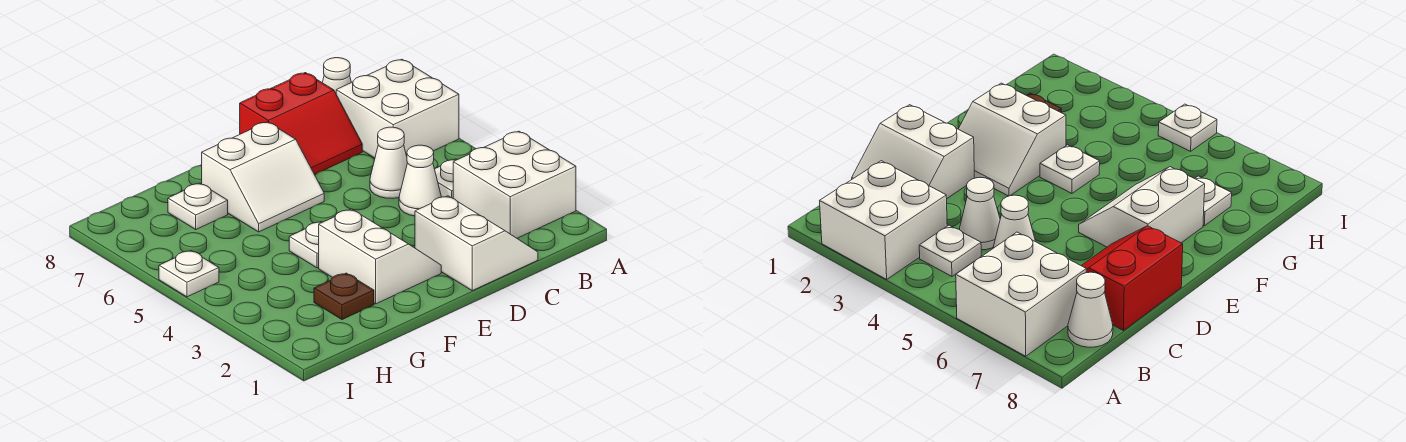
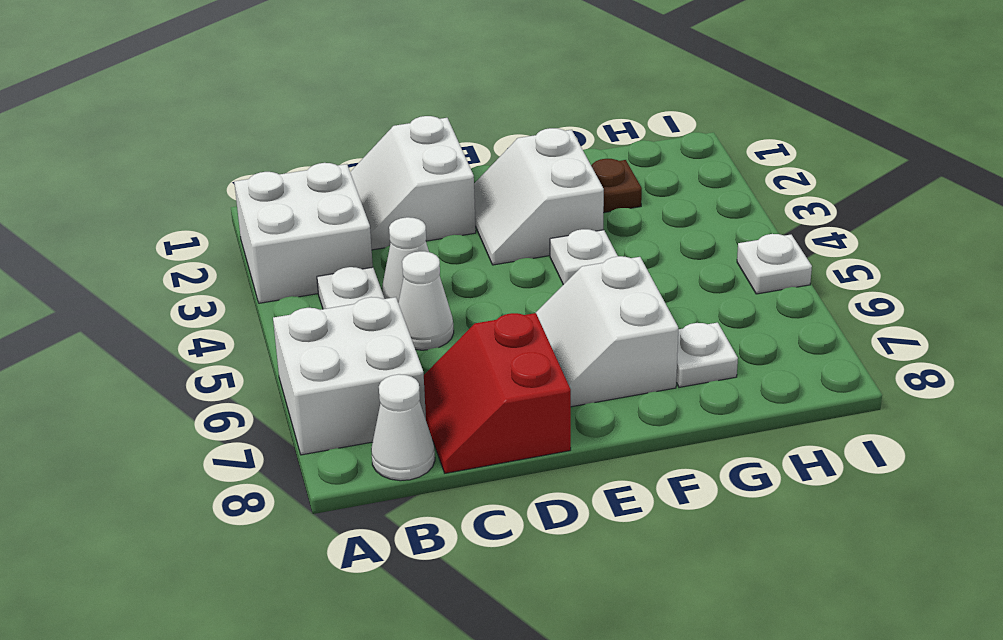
red slope C7:D8 level 1 top 8 -> red slope C7:D8 level 1 top D
white slope E6:F7 level 1 top 7 -> white slope E6:F7 level 1 top F

